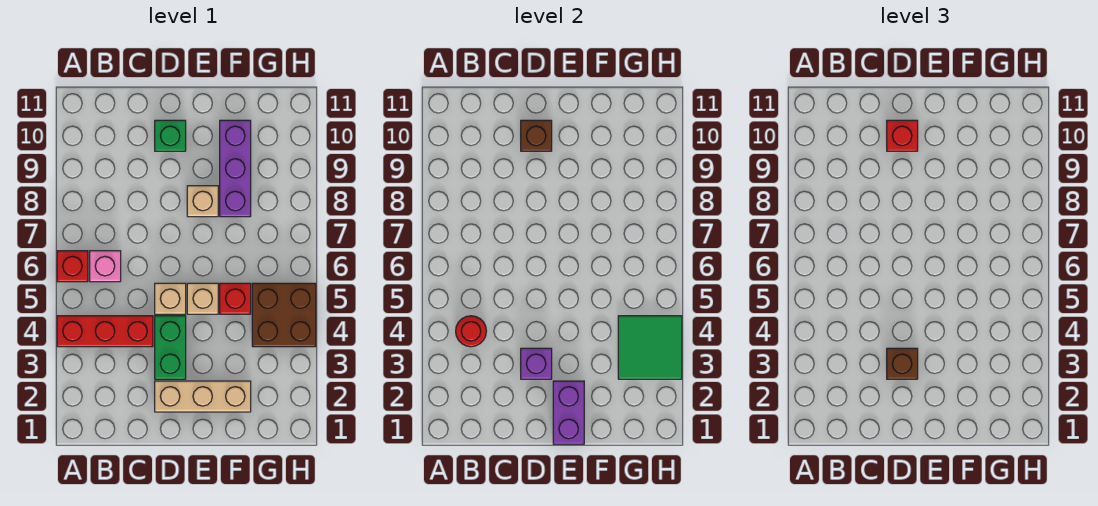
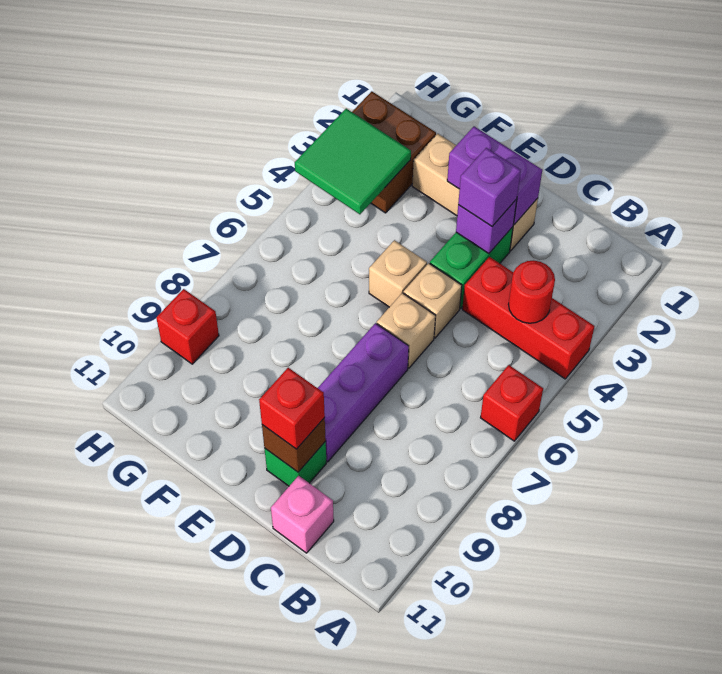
pink brick B6 level 1 -> pink brick C11 level 1
brown brick D3 level 3 -> purple brick D3 level 3
purple brick E1:E2 level 2 -> purple brick D2:E2 level 2
tan brick E8 level 1 -> tan brick D6 level 1
red brick F5 level 1 -> red brick H9 level 1
purple brick F8:F10 level 1 -> purple brick D7:D9 level 1
brown brick G4:H5 level 1 -> brown brick G2:H3 level 1

